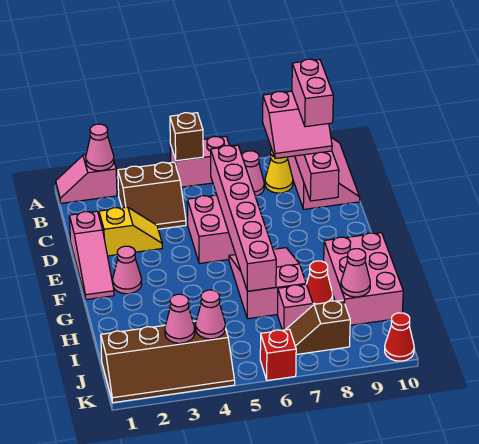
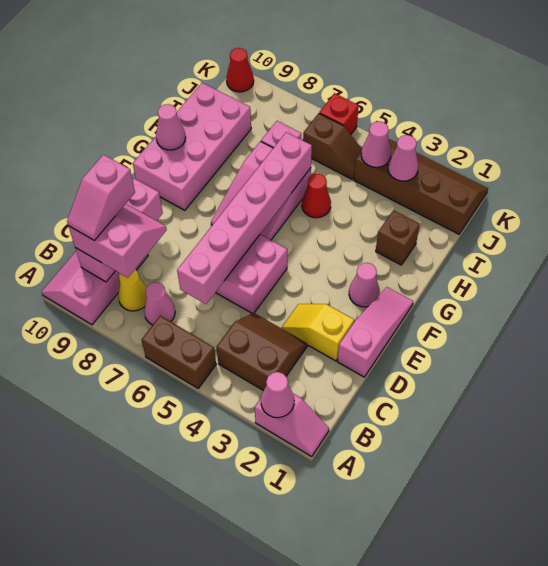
pink brick A5:A6 level 1 -> brown brick A5:A6 level 1
brown brick A5 level 2 -> brown brick H2 level 1
pink brick B9:C9 level 4 -> pink slope B9:C9 level 4 top C
pink brick G9:I10 level 1 -> pink brick F9:I10 level 1
red cone H8 level 1 -> red cone H5 level 1
pink cone I9 level 2 -> pink cone G10 level 2
brown slope J7:J8 level 1 top 8 -> brown slope J5:J6 level 1 top 6

